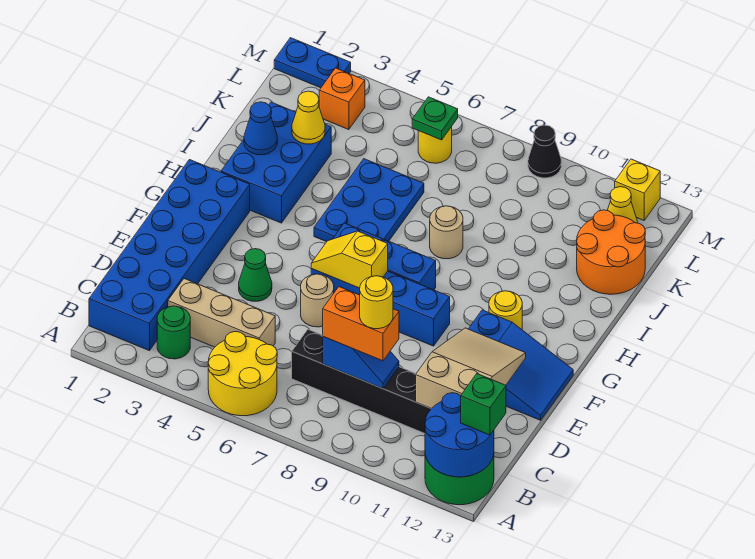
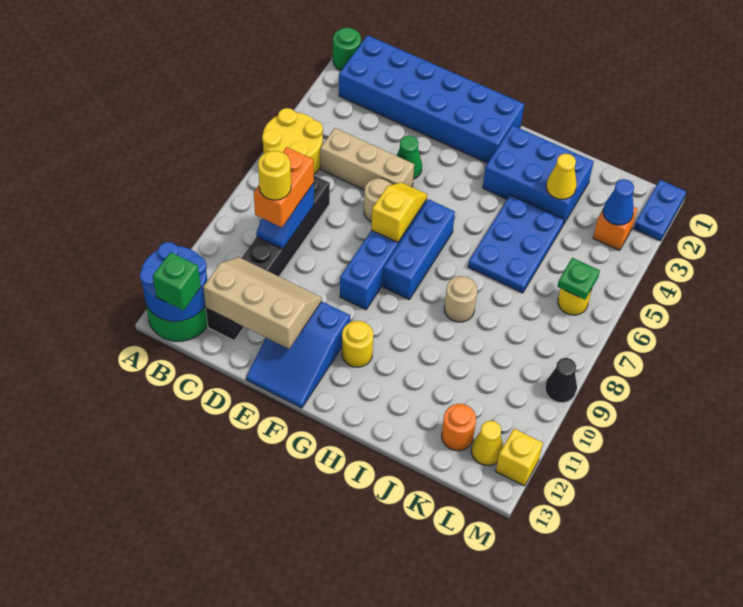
green round brick B3 level 1 -> green round brick A1 level 1
tan brick C3:C5 level 1 -> tan brick C5:E5 level 1
tan slope C11:E12 level 2 top C -> tan slope C11:E12 level 2 top 12
blue plate H5:J6 level 1 -> blue plate I4:J6 level 1
blue cone I2 level 2 -> blue cone L3 level 2
orange round brick J12:K13 level 1 -> orange round brick K12 level 1

